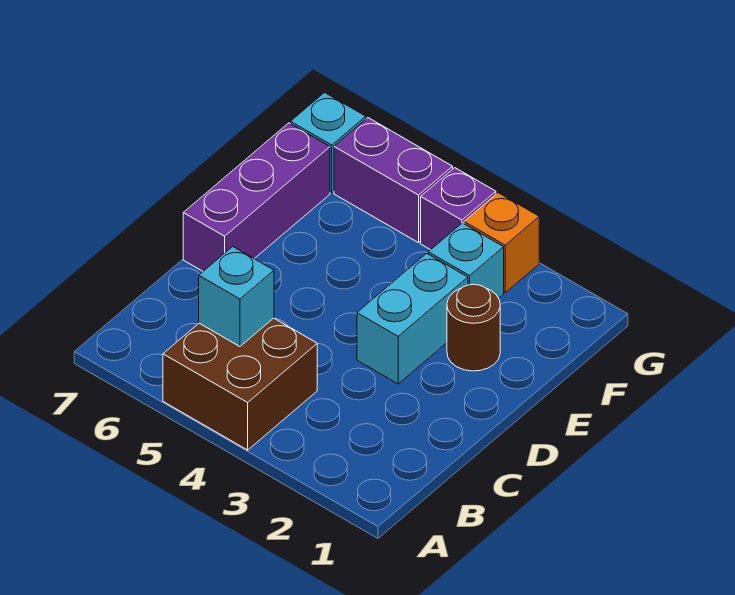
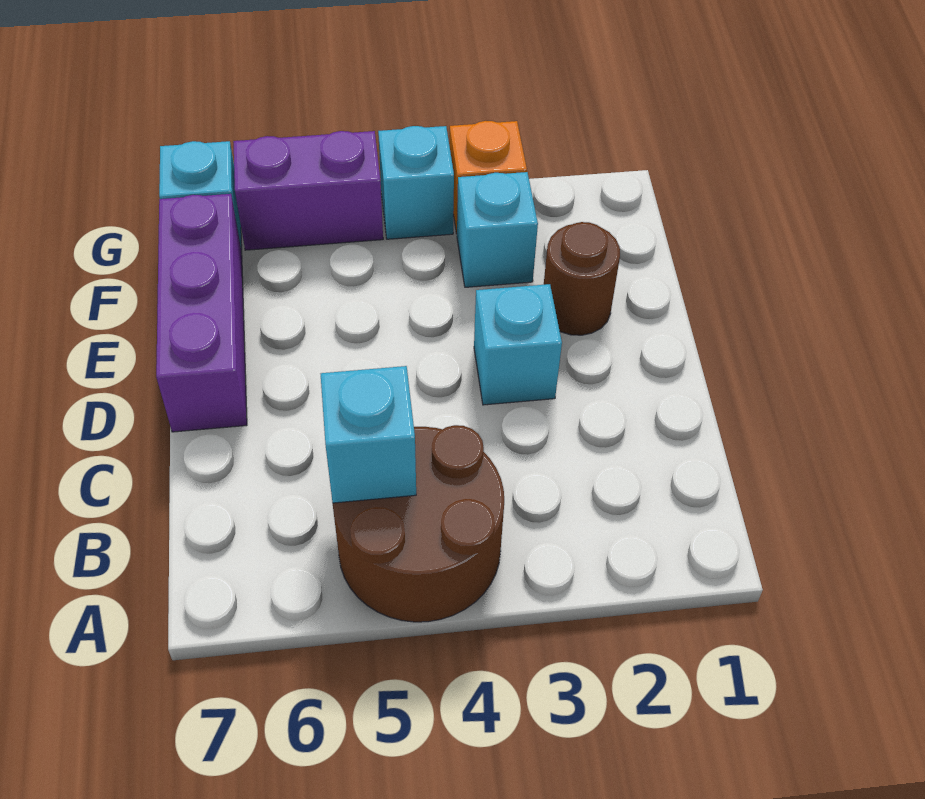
brown brick A4:B5 level 1 -> brown round brick A4:B5 level 1
cyan brick D3:E3 level 1 -> cyan brick D3 level 1
purple brick G4 level 1 -> cyan brick G4 level 1

